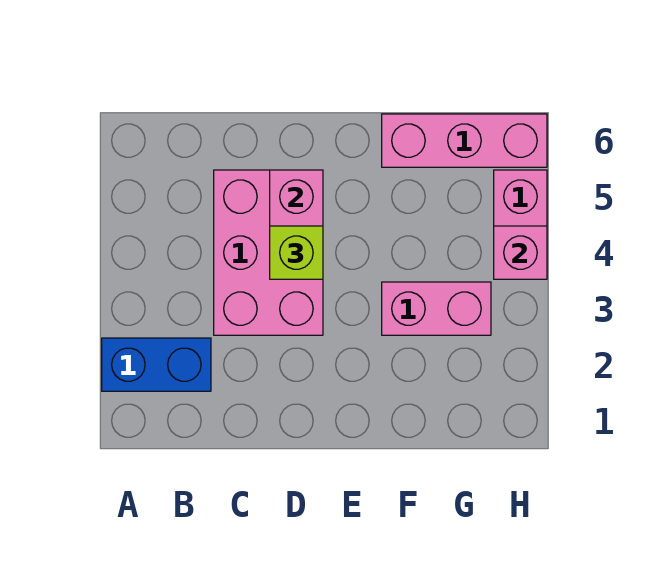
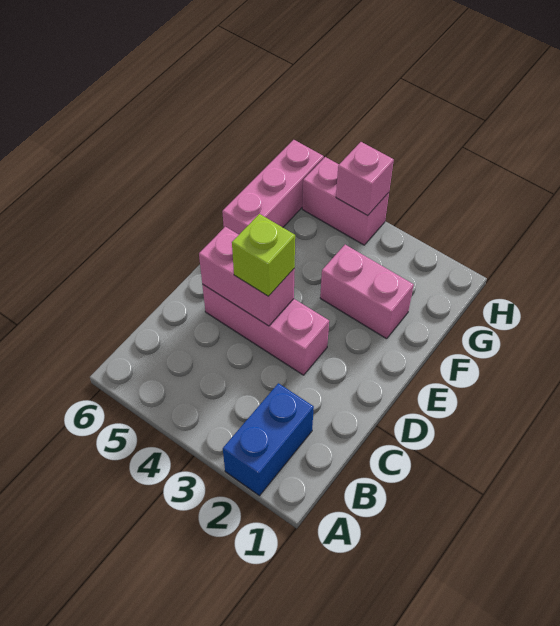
pink brick C3:D5 level 1 -> pink brick D3:D5 level 1
pink brick F3:G3 level 1 -> pink brick F2:F3 level 1

